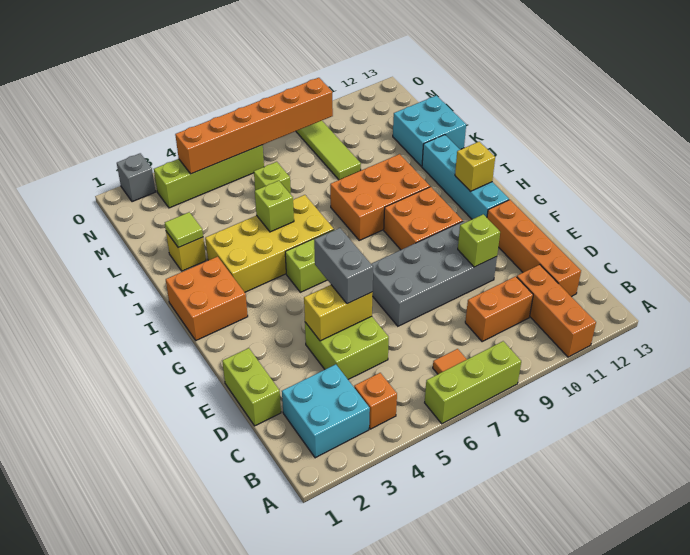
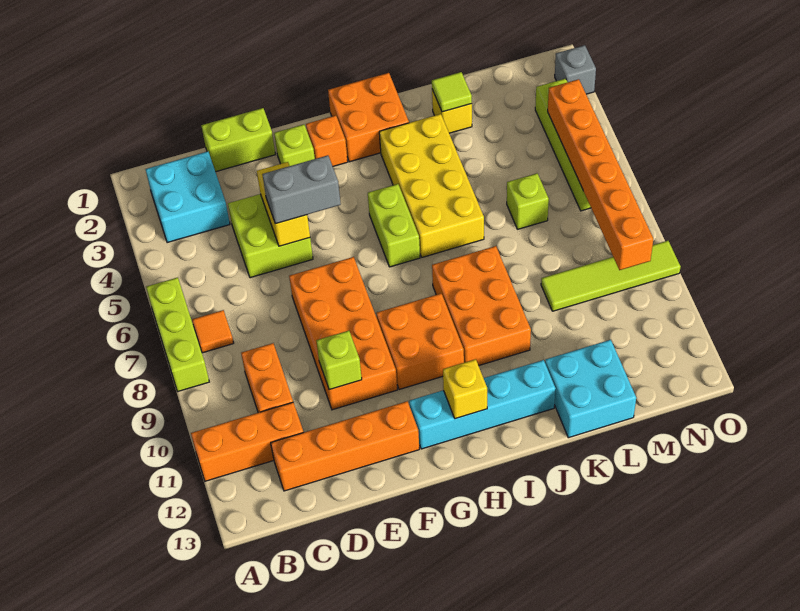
orange brick B4 level 1 -> orange brick G2 level 1
grey brick E7:F10 level 1 -> orange brick E7:F10 level 1
lime brick J5 level 2 -> lime brick F2 level 1

